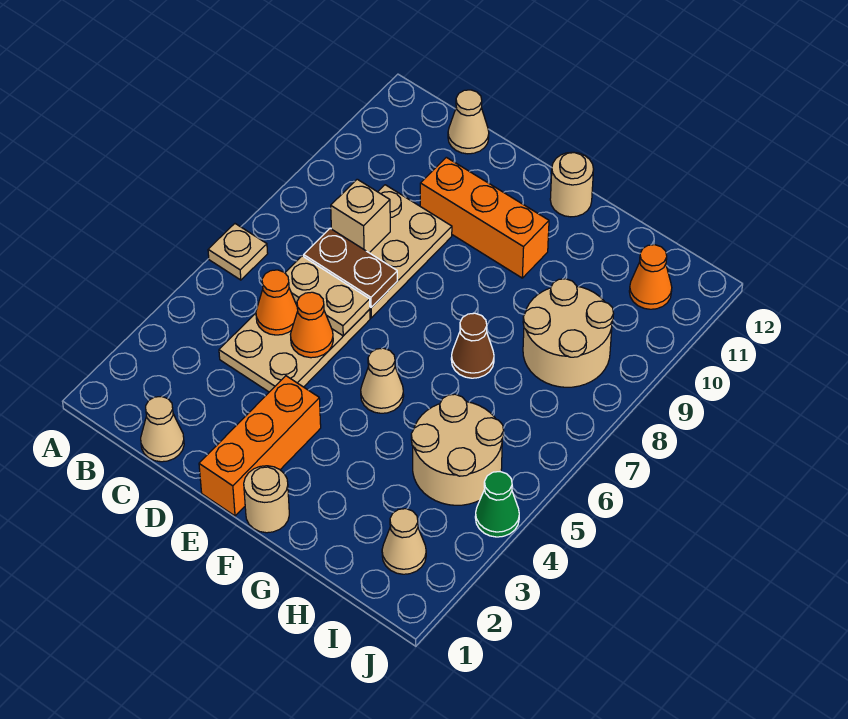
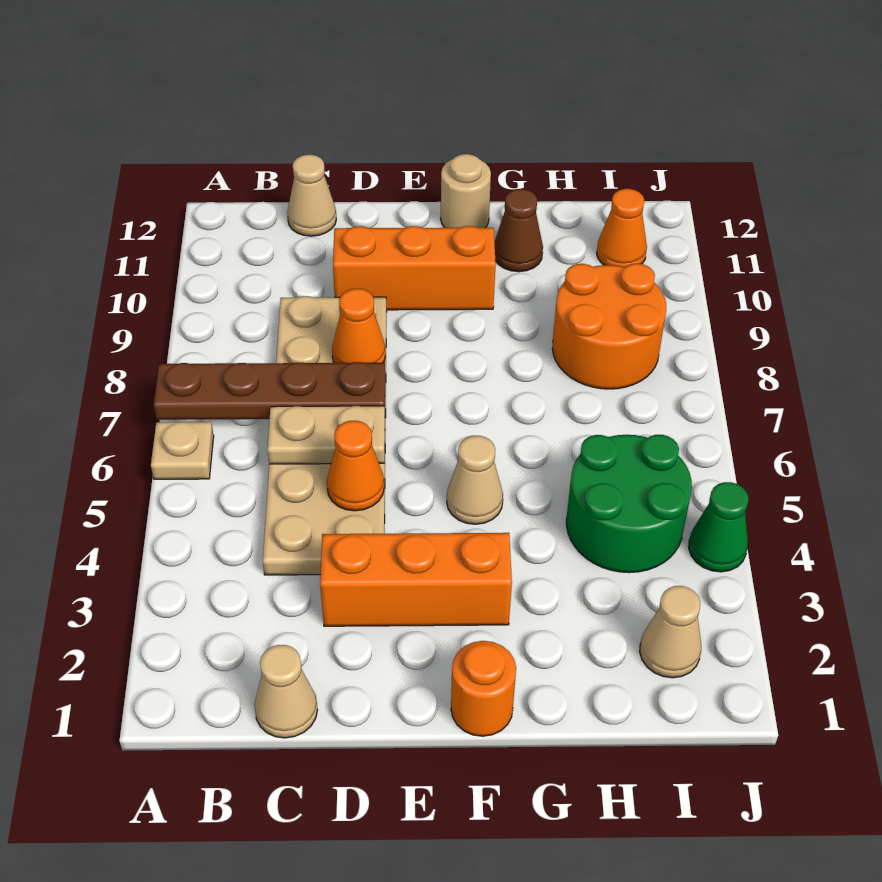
orange cone C5 level 2 -> orange cone D8 level 2
brown plate C7:D7 level 2 -> brown plate A7:D7 level 2
tan brick C8 level 2 -> none
orange brick E1:E3 level 1 -> orange brick D3:F3 level 1
tan round brick F1 level 1 -> orange round brick F1 level 1
brown cone G7 level 1 -> brown cone G11 level 1
tan round brick H4:I5 level 1 -> green round brick H4:I5 level 1
tan round brick H8:I9 level 1 -> orange round brick H8:I9 level 1

